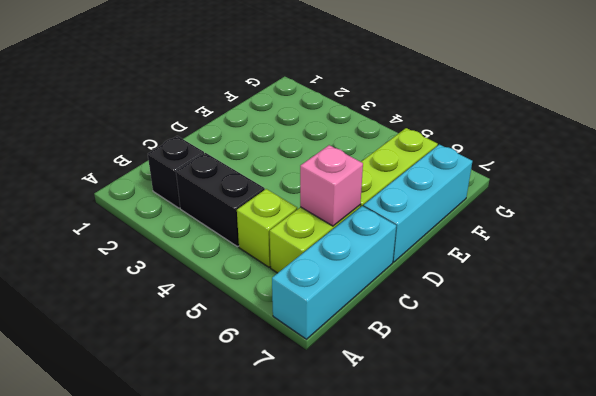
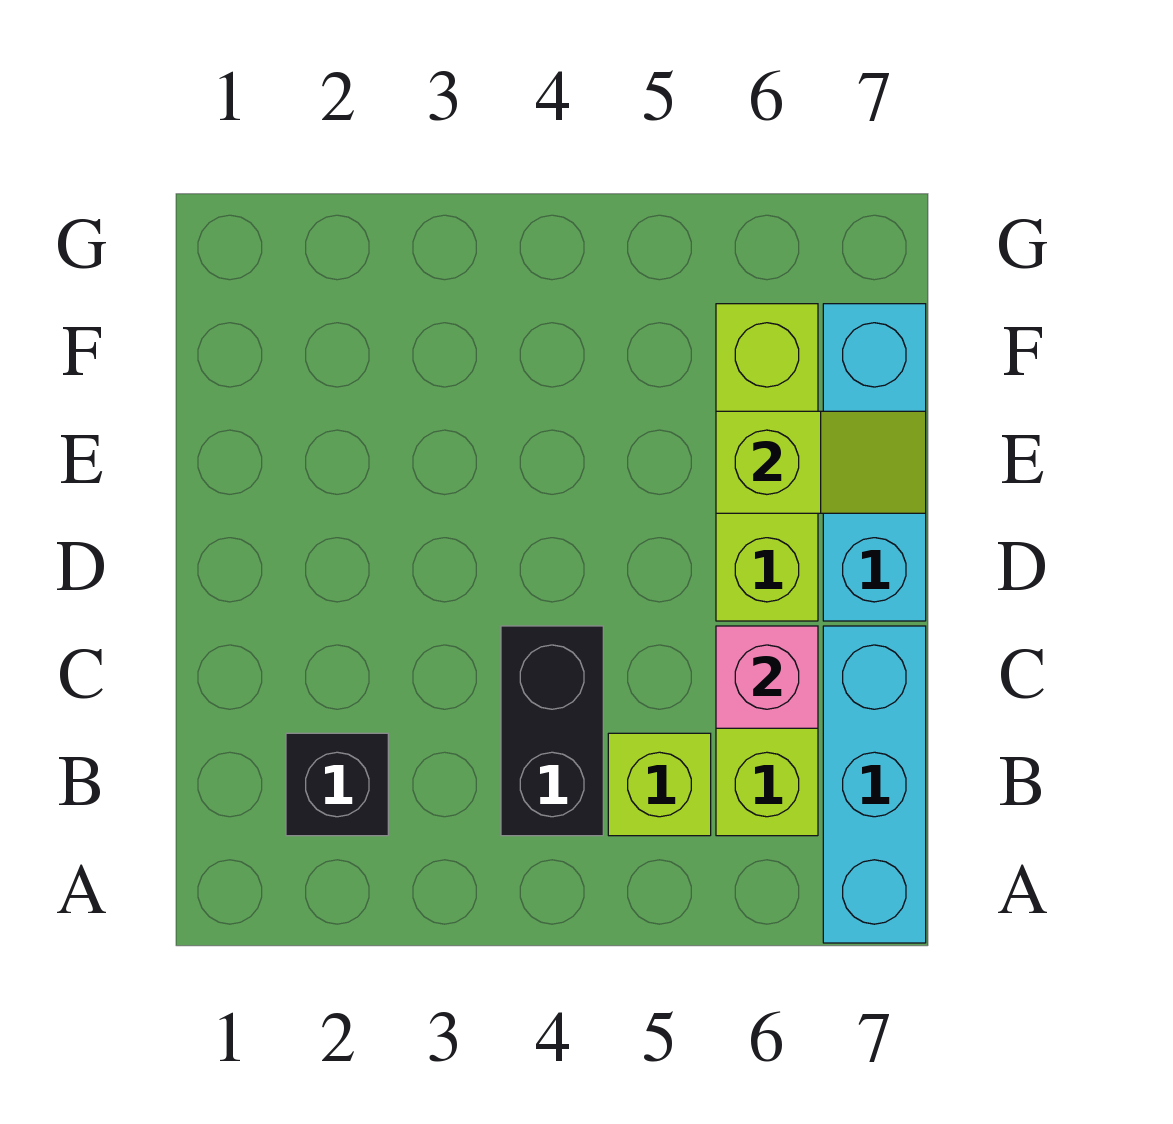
black brick B3:B4 level 1 -> black brick B4:C4 level 1
none -> lime slope E6:E7 level 2 top 6

